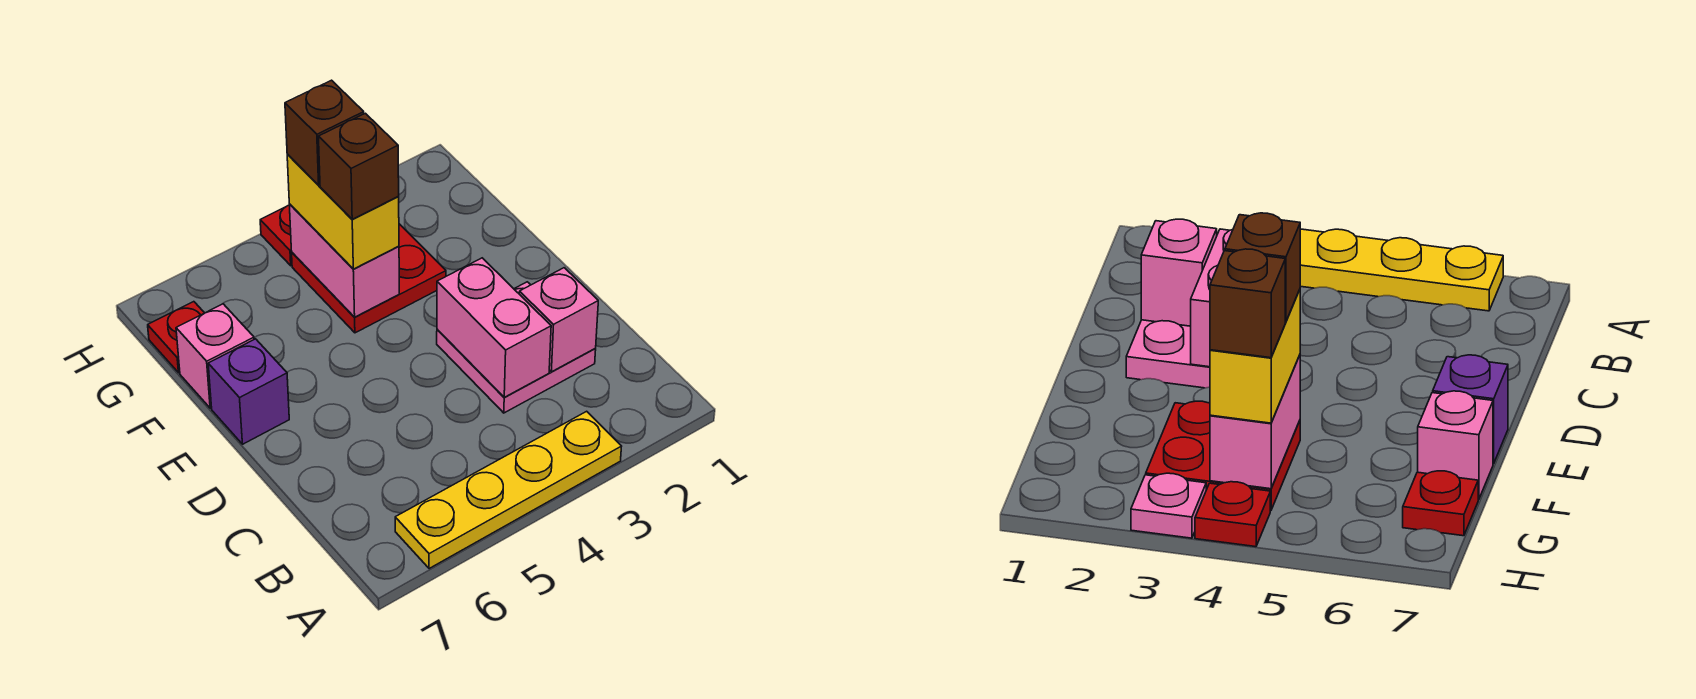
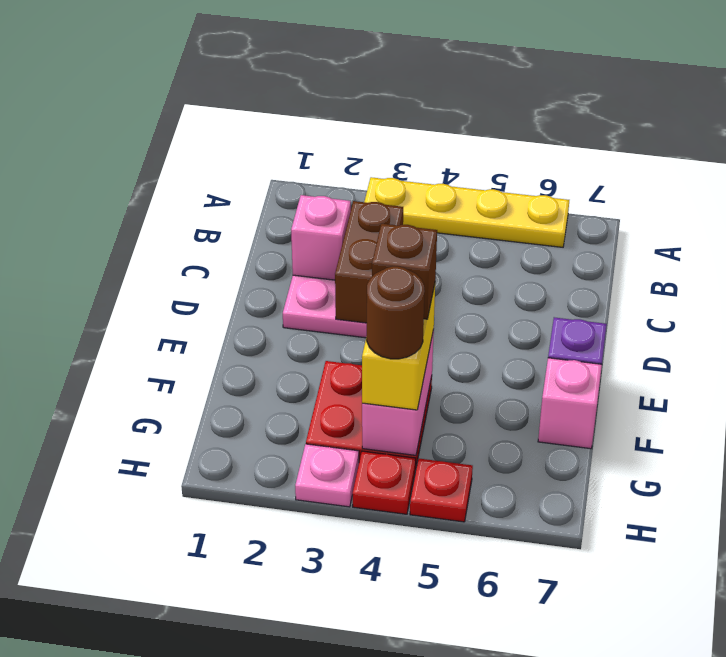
pink brick C3:D3 level 2 -> brown brick C3:D3 level 2
brown brick G4 level 4 -> brown round brick G4 level 4
red plate G7 level 1 -> red plate H5 level 1

